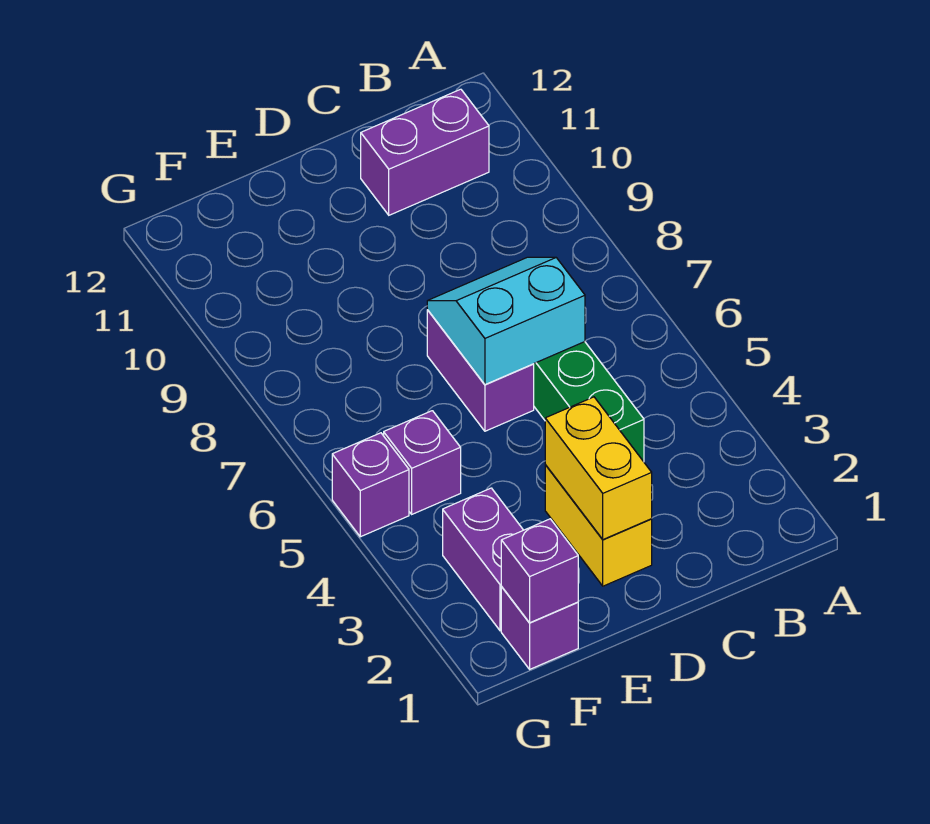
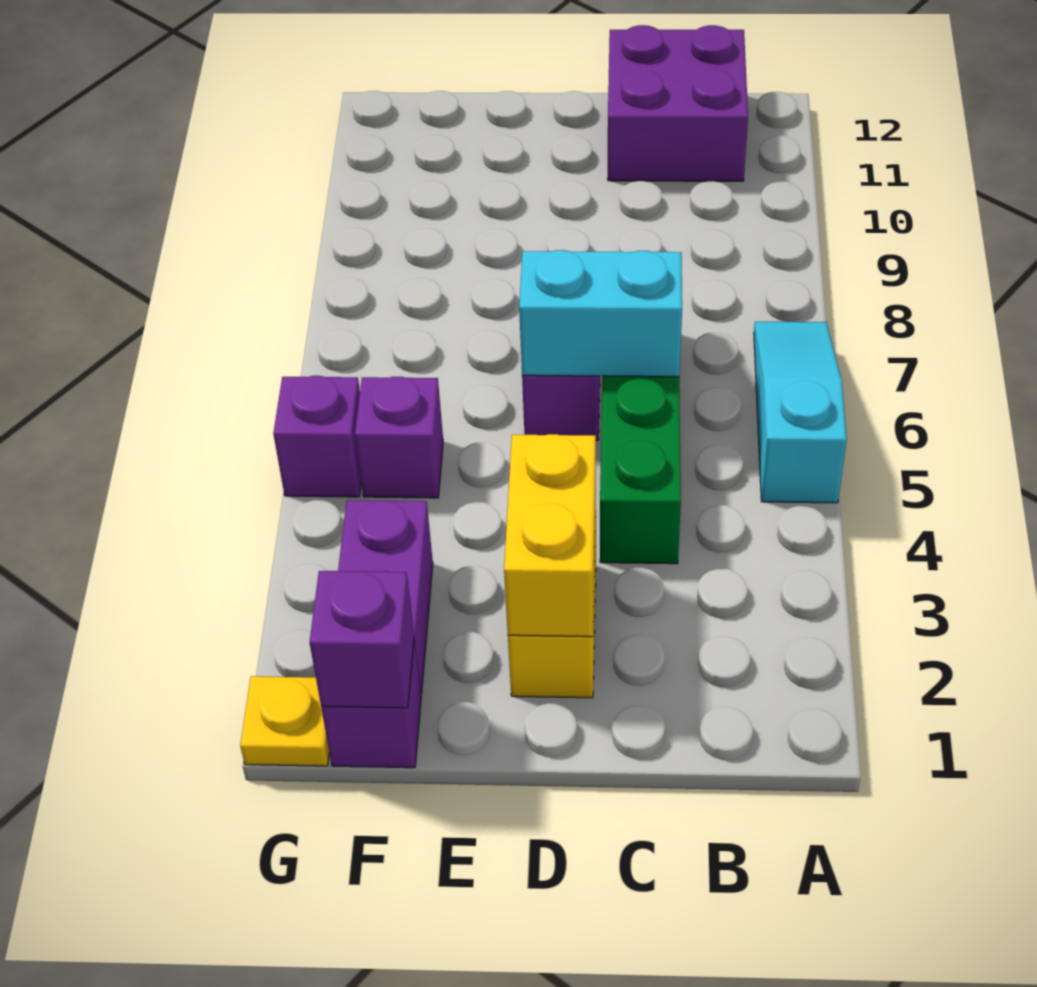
none -> cyan slope A5:A7 level 1 top 5
purple brick B11:C11 level 1 -> purple brick B11:C12 level 1
none -> yellow plate G1 level 1

